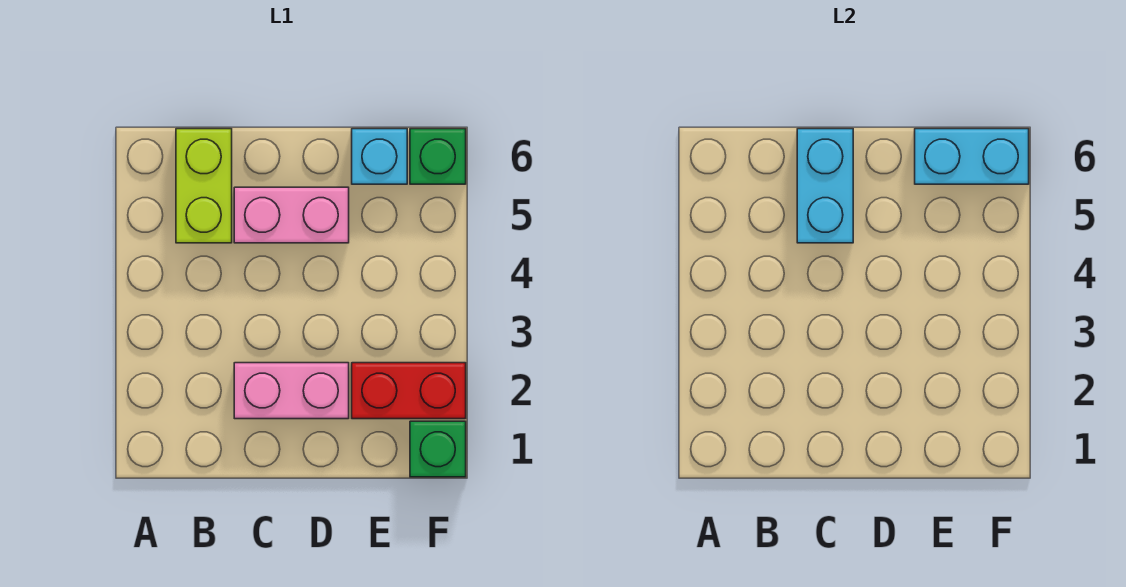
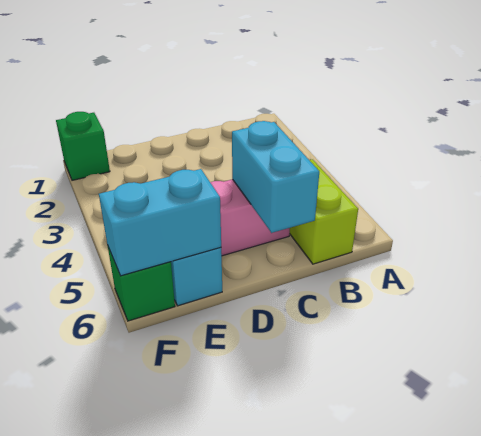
pink brick C2:D2 level 1 -> none
red brick E2:F2 level 1 -> none

